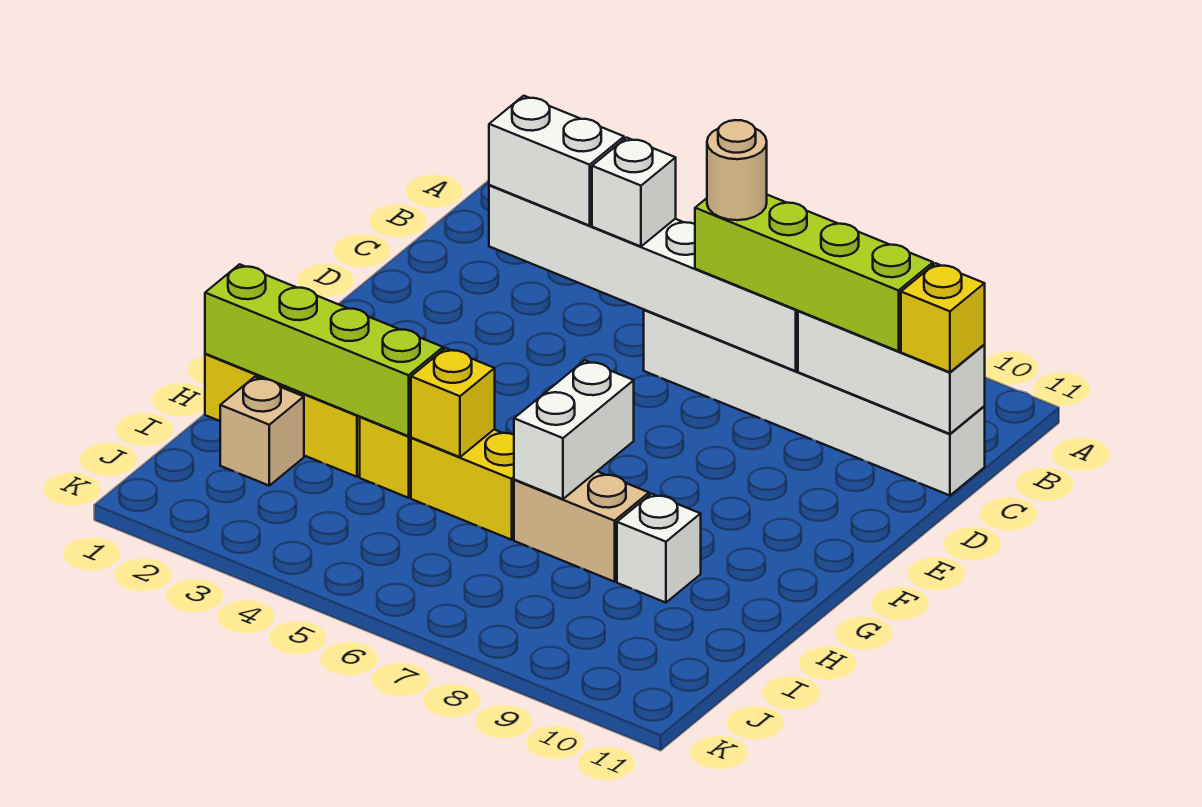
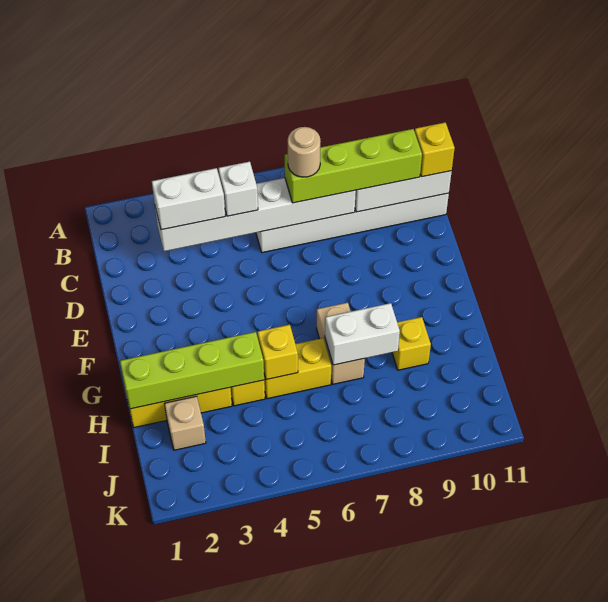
white brick G7:H7 level 2 -> white brick H7:H8 level 2
tan brick H7:H8 level 1 -> tan brick G7:H7 level 1
white brick H9 level 1 -> yellow brick H9 level 1

